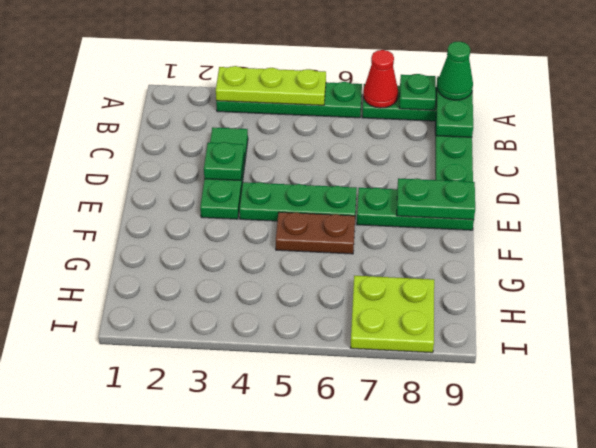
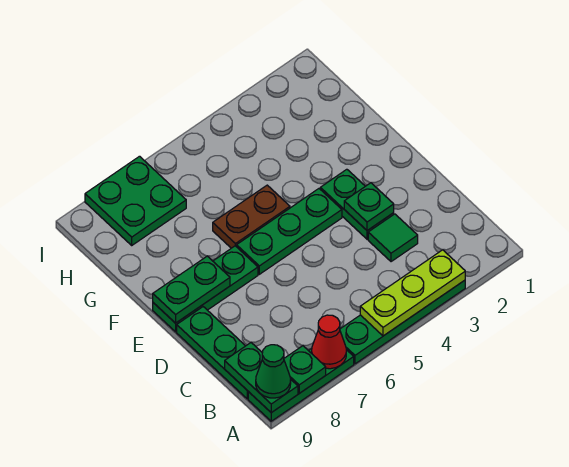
lime plate H7:I8 level 1 -> green plate H7:I8 level 1

